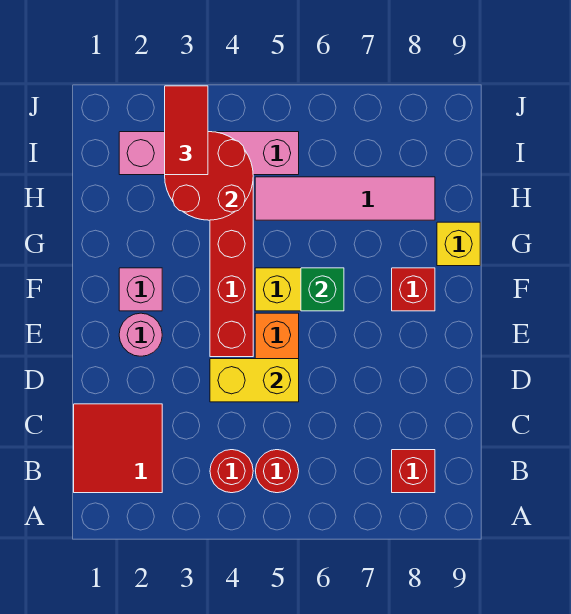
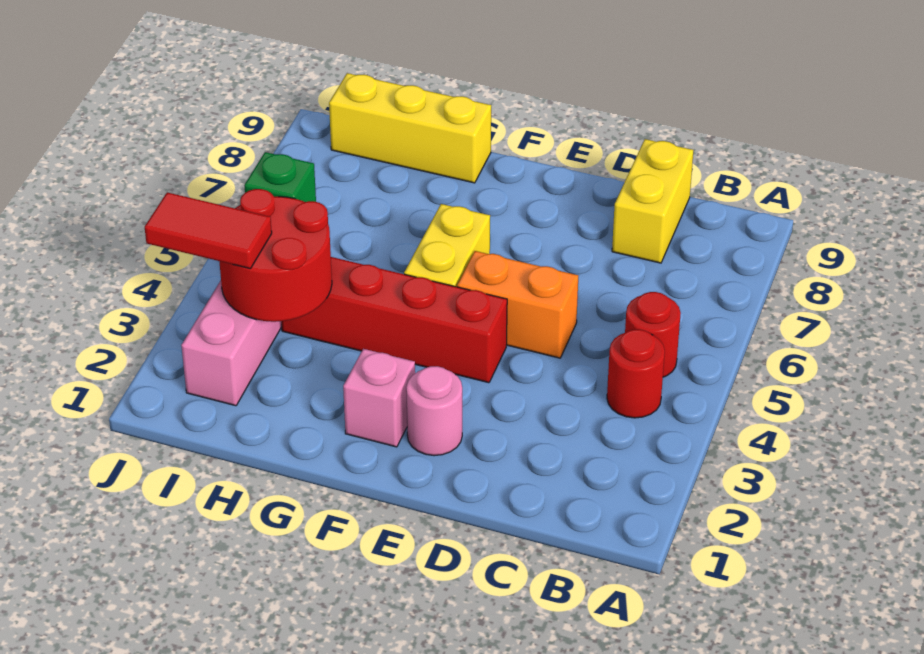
red tile B1:C2 level 1 -> none
red brick B8 level 1 -> none
yellow brick D4:D5 level 2 -> yellow brick C8:C9 level 1
green brick F6 level 2 -> green brick I5 level 2
red brick F8 level 1 -> none
yellow brick G9 level 1 -> yellow brick G9:I9 level 1
pink tile H5:H8 level 1 -> none

